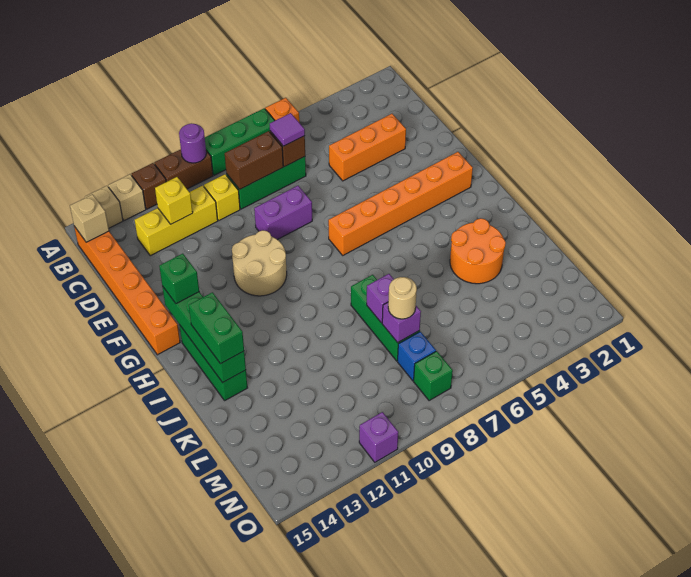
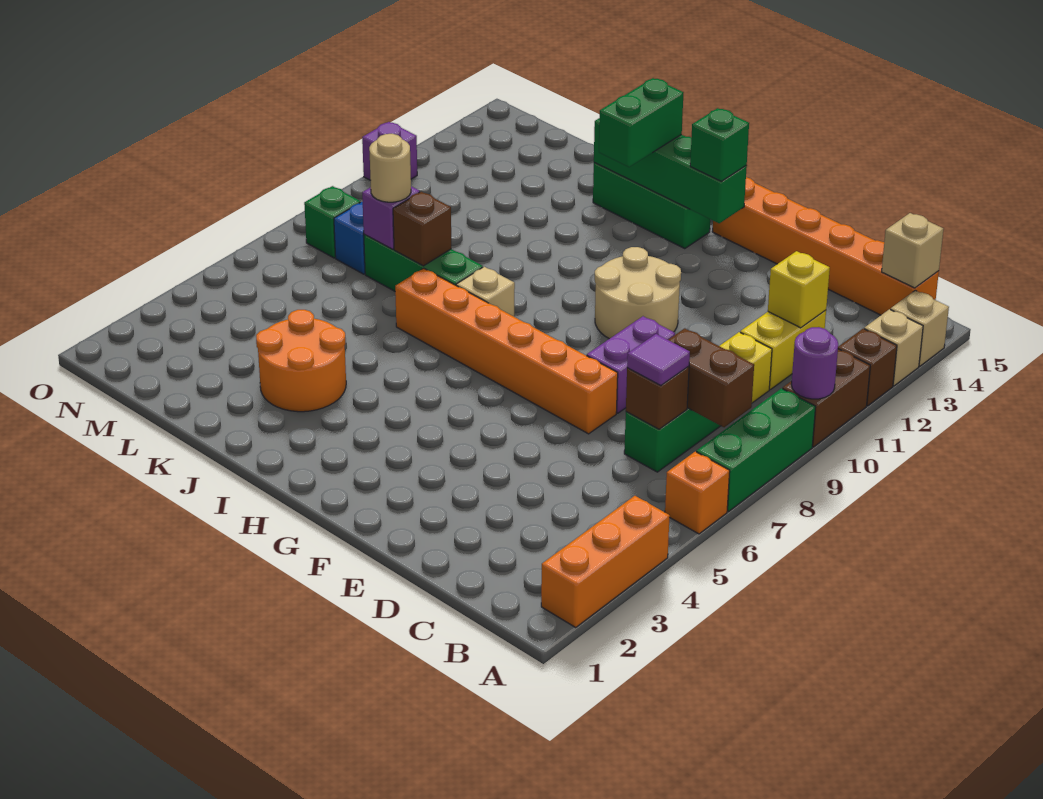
brown brick C8:C9 level 2 -> brown brick B8:C8 level 2
yellow brick C11:C13 level 1 -> yellow brick C11:C12 level 1
orange brick D3:D5 level 1 -> orange brick A2:A4 level 1
orange brick G2:G7 level 1 -> orange brick E7:J7 level 1
none -> tan brick I8 level 1
green brick I14:J14 level 3 -> green brick I13:I14 level 3
purple brick K8 level 2 -> brown brick K8 level 2

